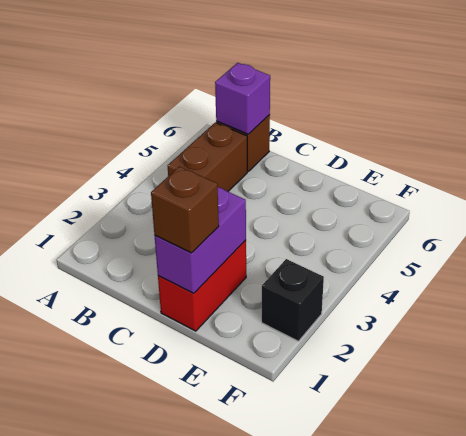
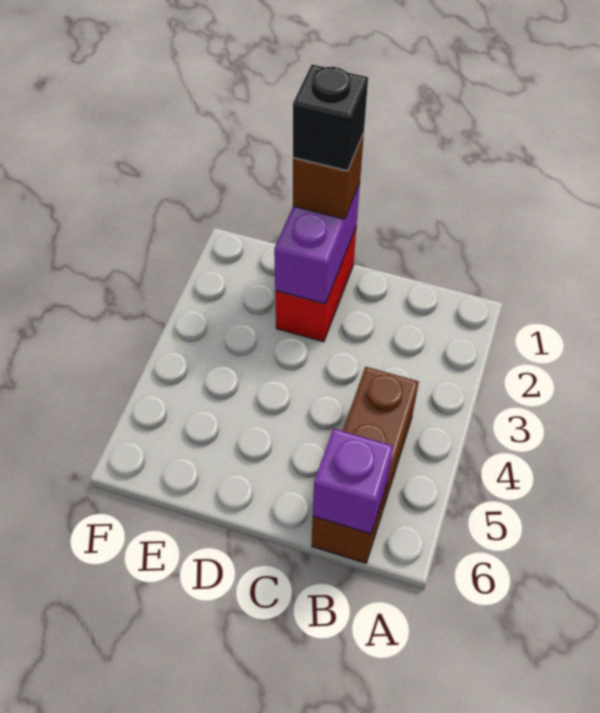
black brick F2 level 1 -> black brick D1 level 4

